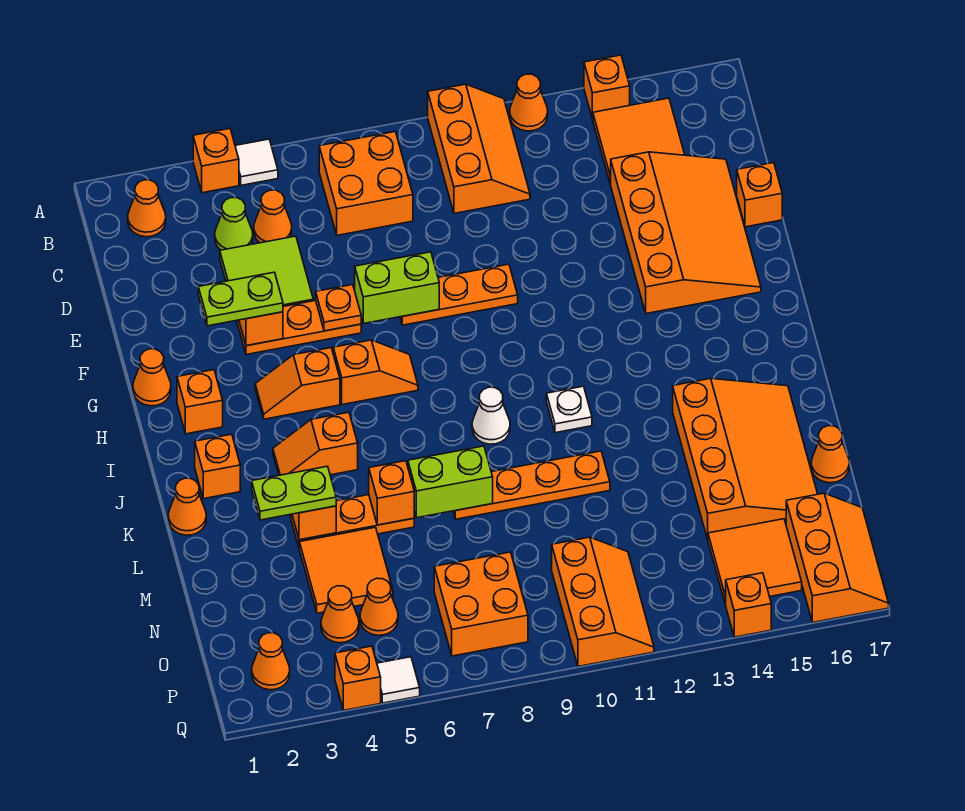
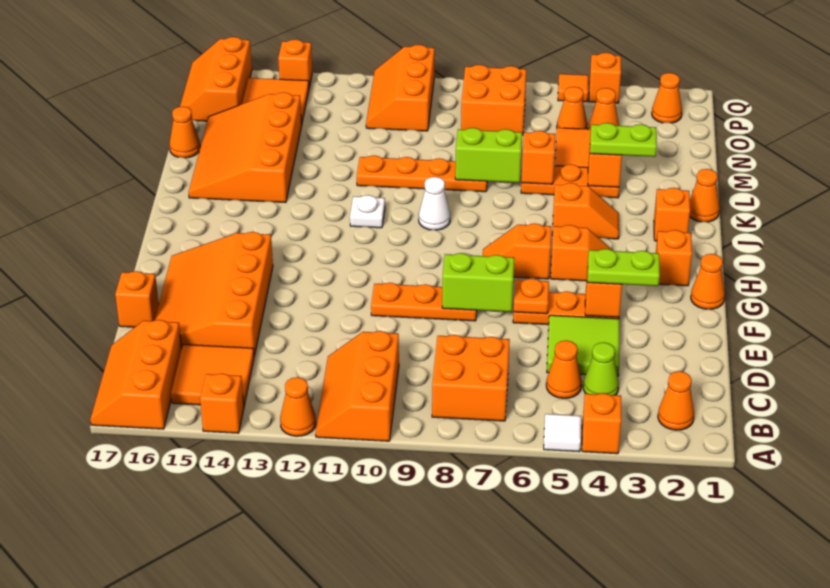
none -> orange slope A16:C17 level 1 top 16
white tile Q5 level 1 -> orange tile Q5 level 1

